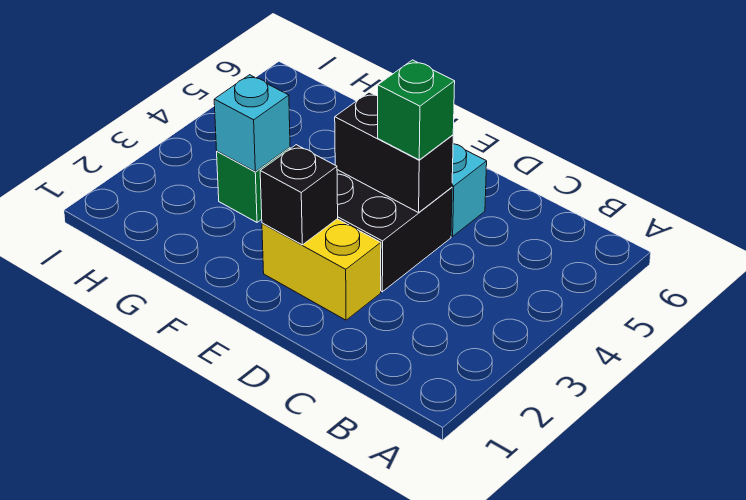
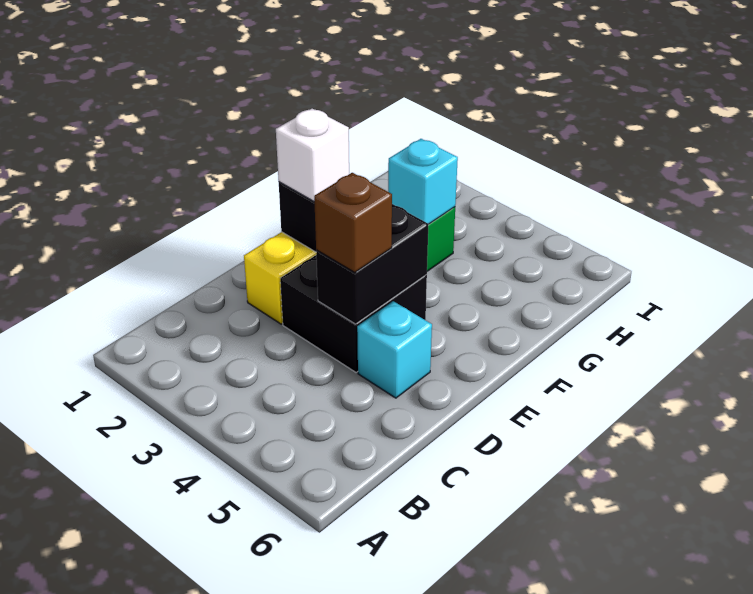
green brick D4 level 3 -> brown brick D4 level 3
none -> white brick E2 level 3

